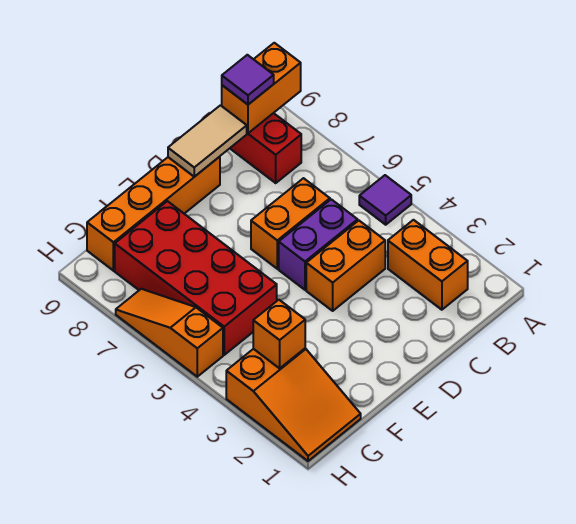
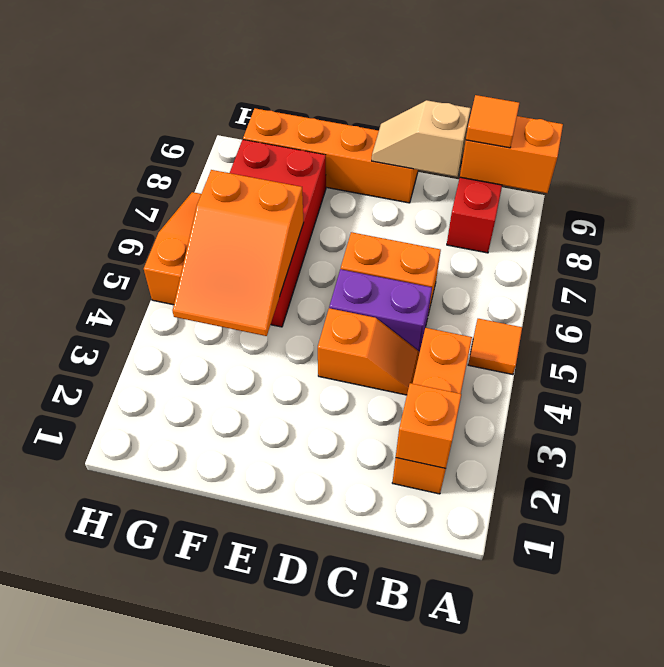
purple tile A5 level 1 -> orange tile A5 level 1
orange brick B2:B3 level 1 -> orange brick B2:B4 level 1
purple tile B9 level 3 -> orange tile B9 level 3
orange brick C4:D4 level 1 -> orange slope C4:D4 level 1 top D
tan tile C9:D9 level 2 -> tan slope C9:D9 level 2 top C
orange slope G1:H3 level 1 top 3 -> orange slope F4:G6 level 2 top 6
orange brick G3 level 2 -> orange brick B2 level 2

